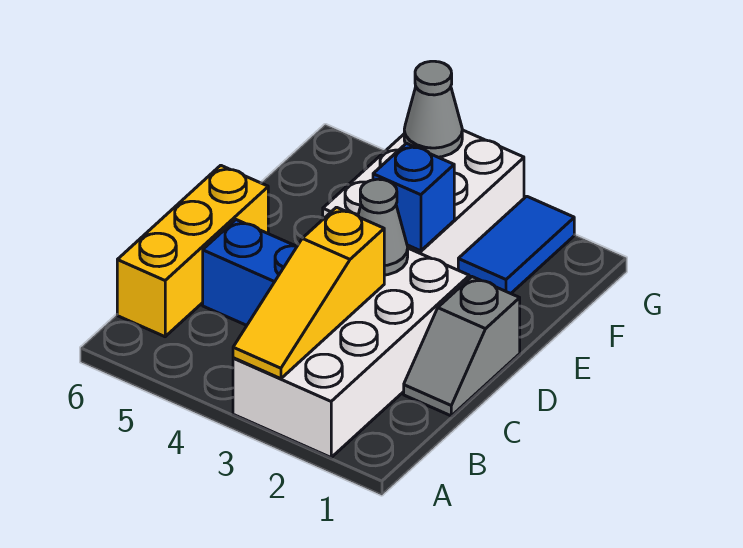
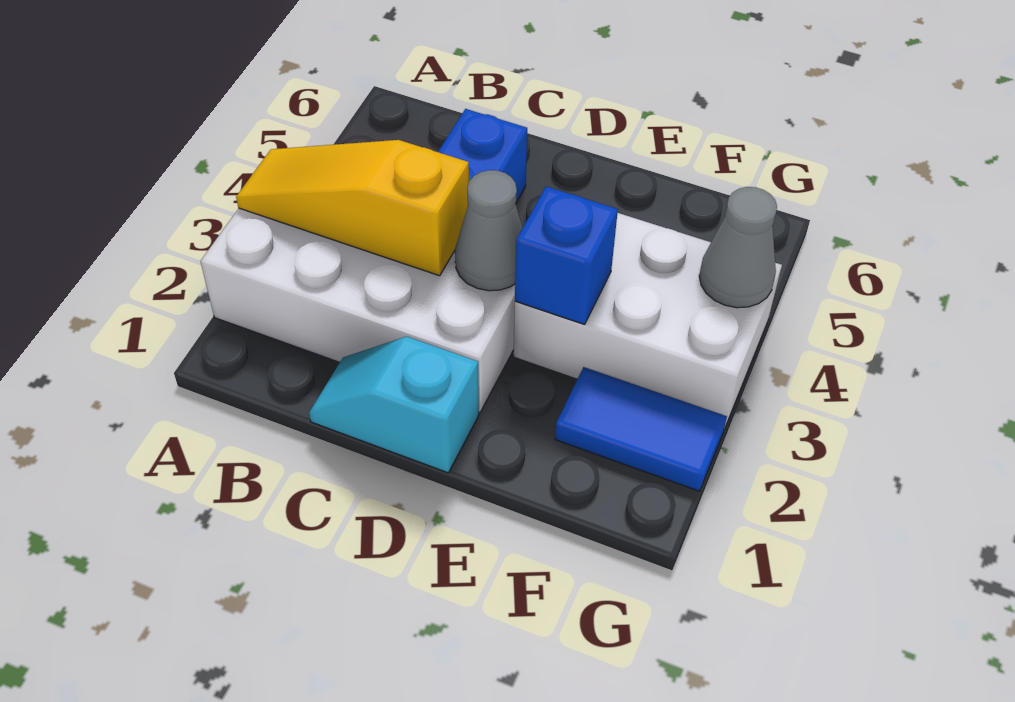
yellow brick B6:D6 level 1 -> none
grey slope C1:D1 level 1 top D -> cyan slope C1:D1 level 1 top D

